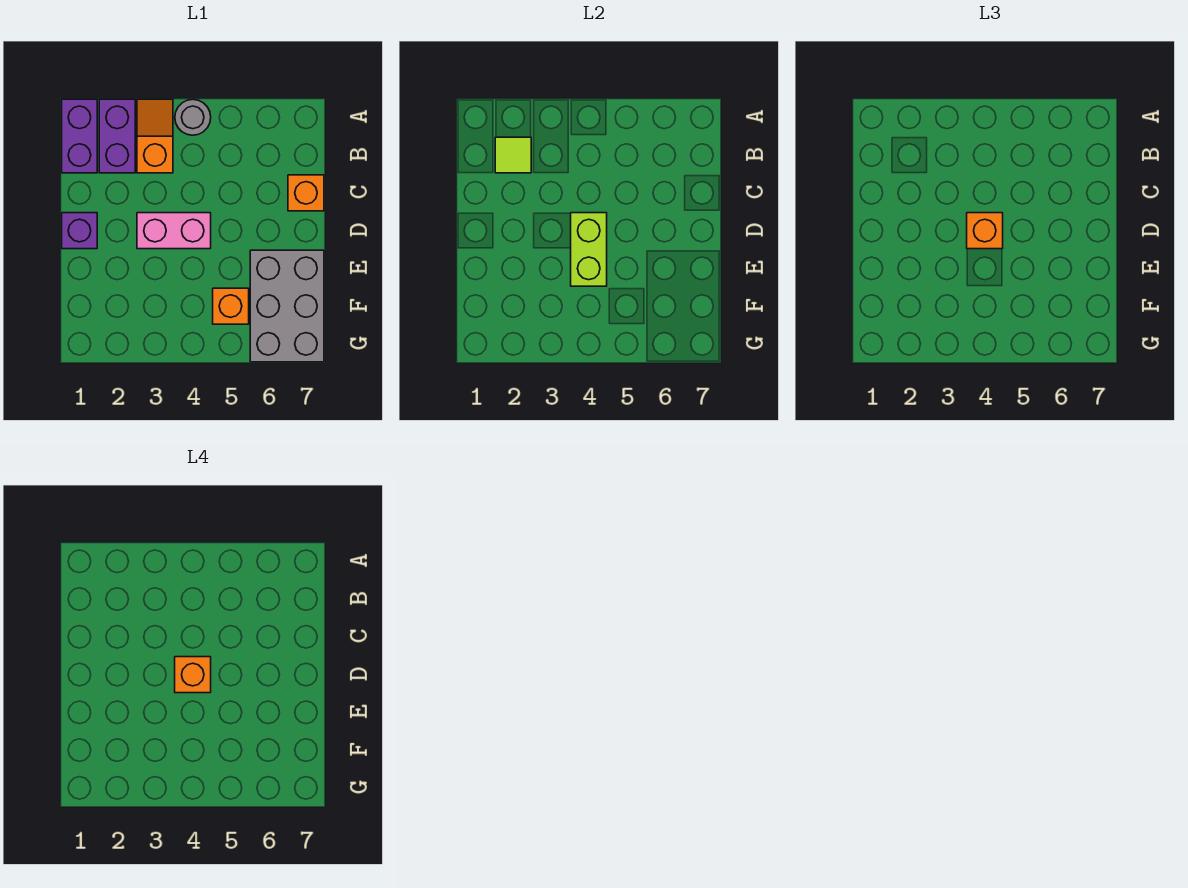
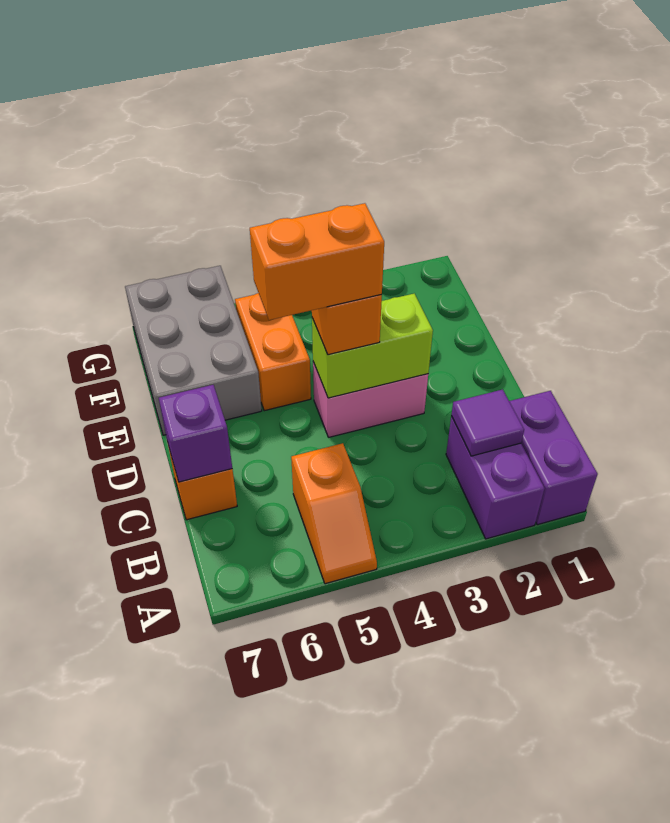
orange slope A3:B3 level 1 top B -> orange slope A5:B5 level 1 top B
grey round brick A4 level 1 -> none
lime tile B2 level 2 -> purple tile B2 level 2
purple brick D1 level 1 -> purple brick C7 level 2
lime brick D4:E4 level 2 -> lime brick D3:D4 level 2
orange brick D4 level 4 -> orange brick D4:D5 level 4
orange brick F5 level 1 -> orange brick E5:F5 level 1

